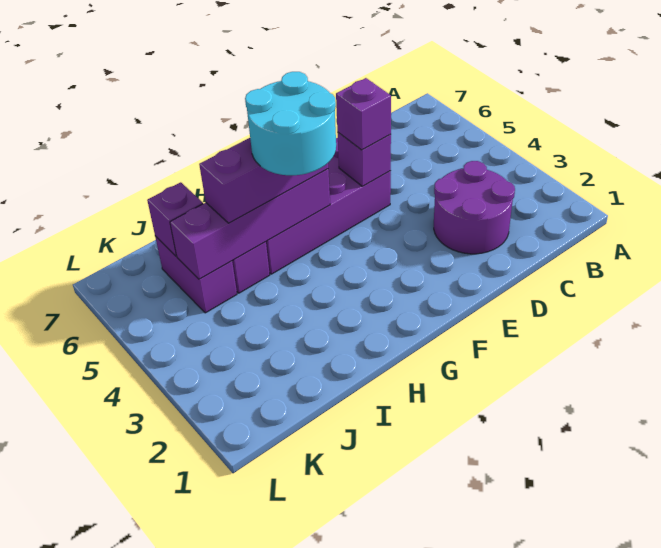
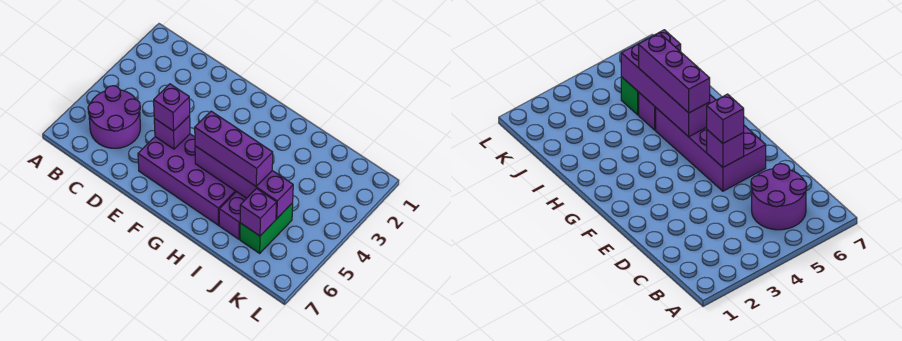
purple round brick C2:D3 level 1 -> purple round brick B5:C6 level 1
cyan round brick G4:H5 level 4 -> none
purple brick J5:J6 level 1 -> green brick J5:J6 level 1

